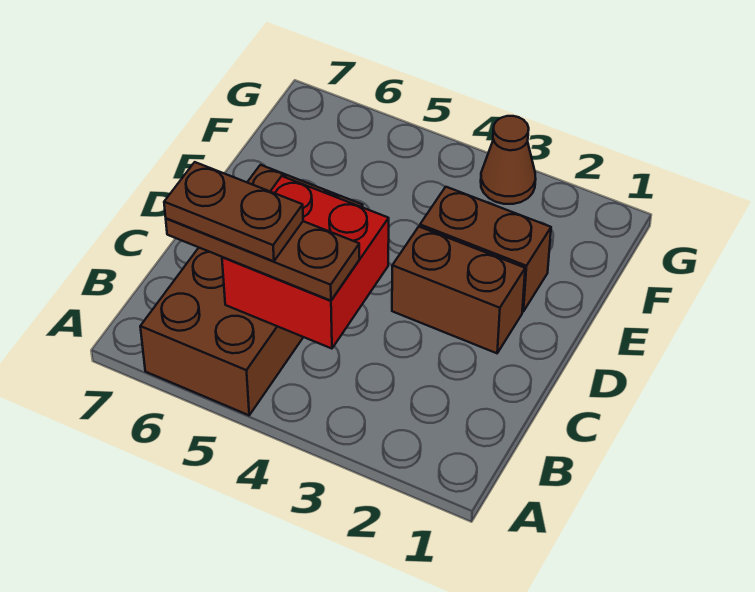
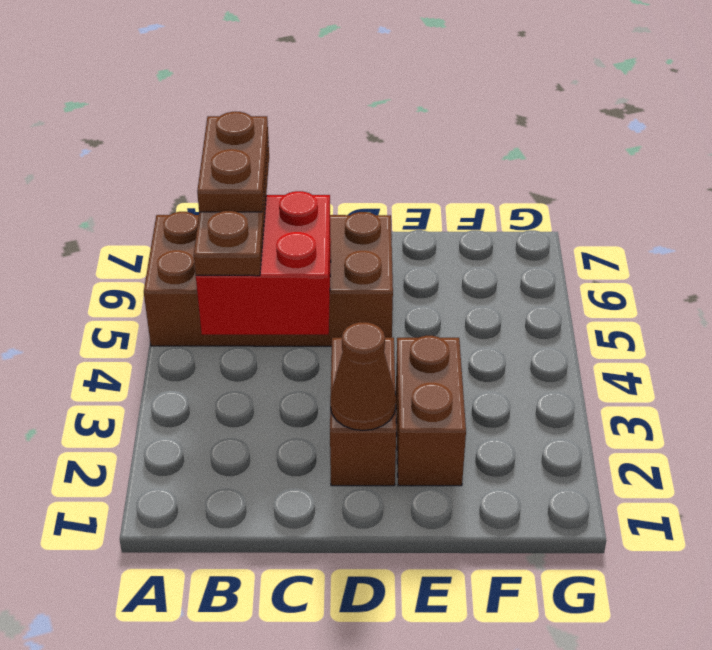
brown cone G3 level 1 -> brown cone D2 level 2

